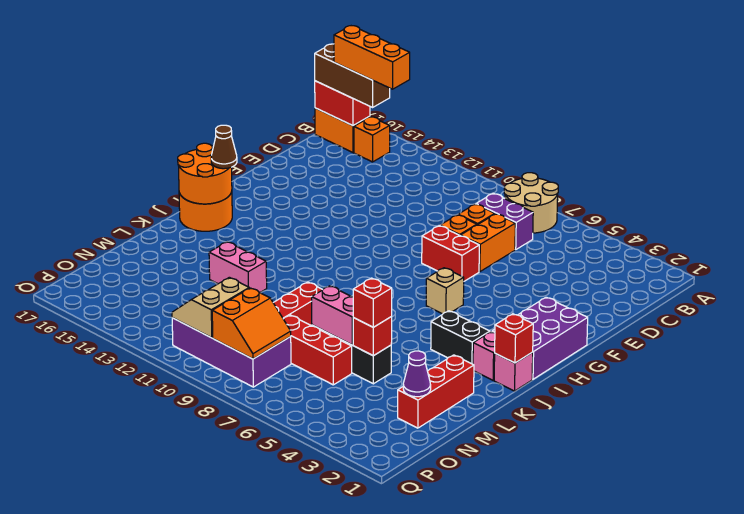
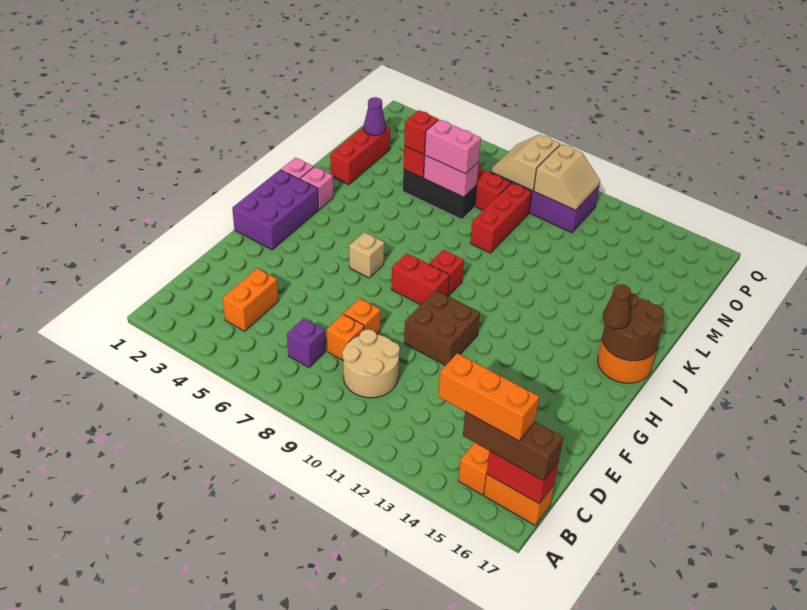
tan round brick A7:B8 level 1 -> tan round brick C9:D10 level 1
purple brick C7:C8 level 1 -> purple brick C7 level 1
orange brick D7:E7 level 1 -> orange brick C4:D4 level 1
red brick F7:F8 level 1 -> red brick H8:H9 level 1
none -> brown brick F10:G11 level 1
orange round brick I16:J17 level 2 -> brown round brick I16:J17 level 2
red brick J1 level 2 -> red brick I9 level 1
black brick J3:J4 level 1 -> none
pink brick L12:L13 level 1 -> pink brick M6:M7 level 3
orange slope O8:P9 level 2 top 9 -> tan slope O8:P9 level 2 top 9

